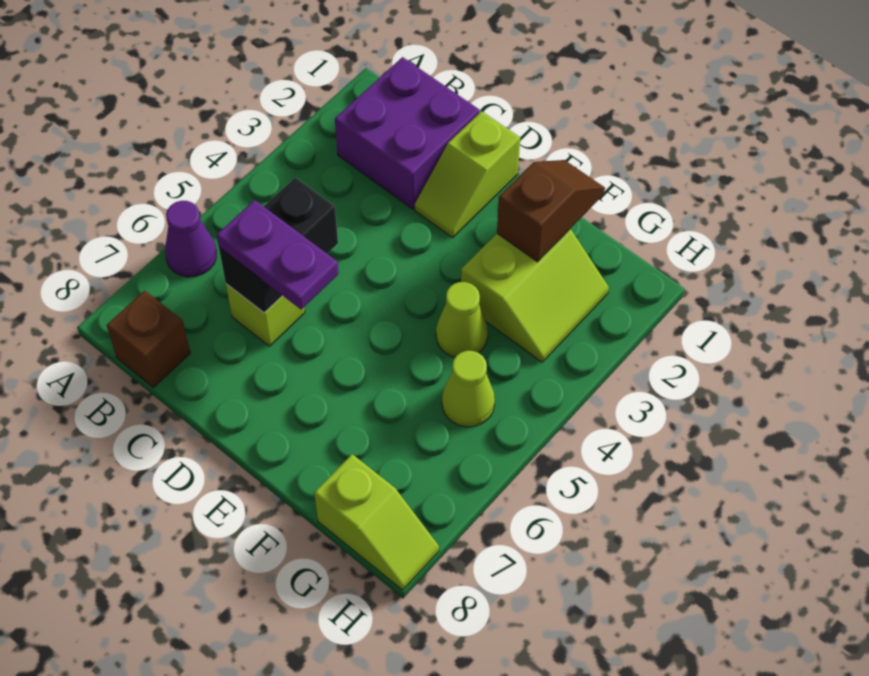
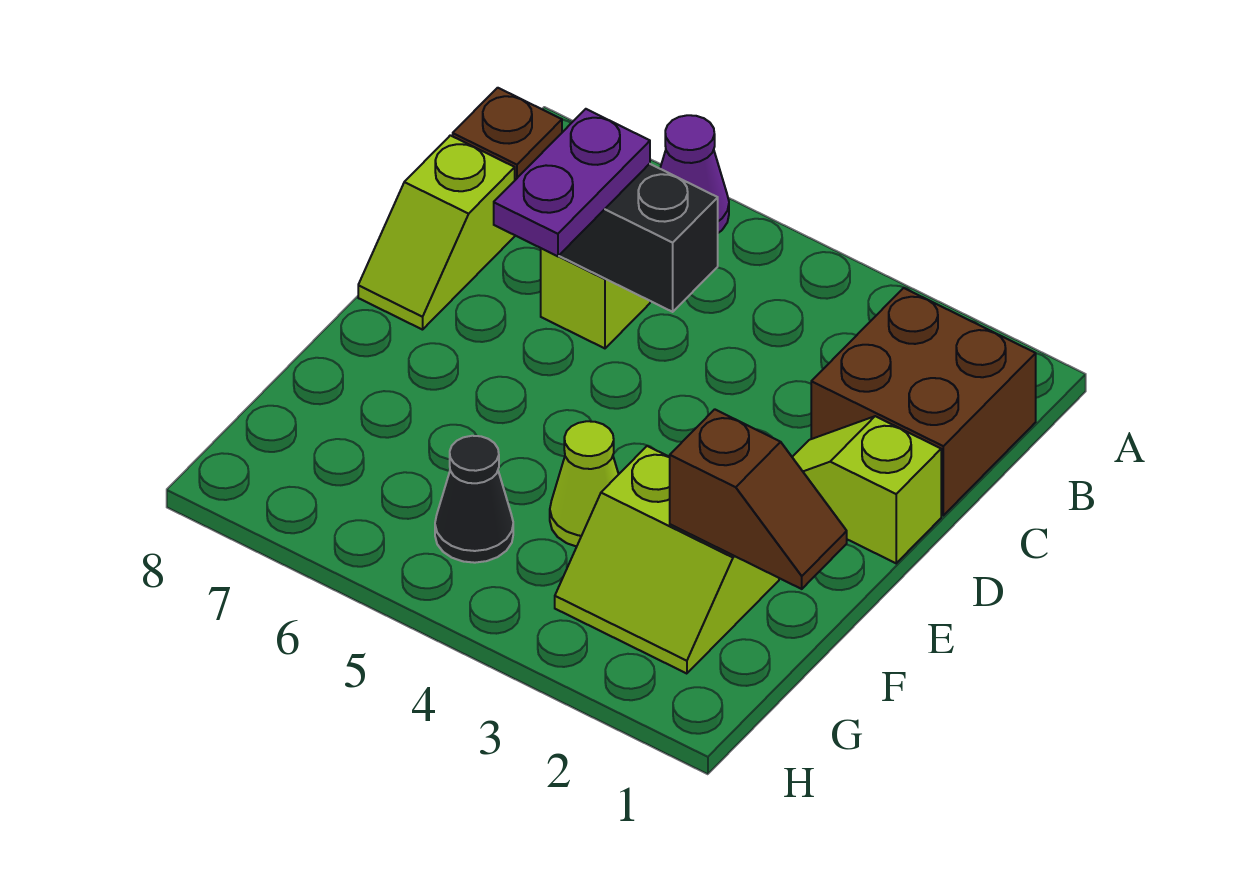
purple brick B1:C2 level 1 -> brown brick B1:C2 level 1
lime cone G5 level 1 -> black cone G5 level 1
lime slope G8:H8 level 1 top G -> lime slope C8:D8 level 1 top C

